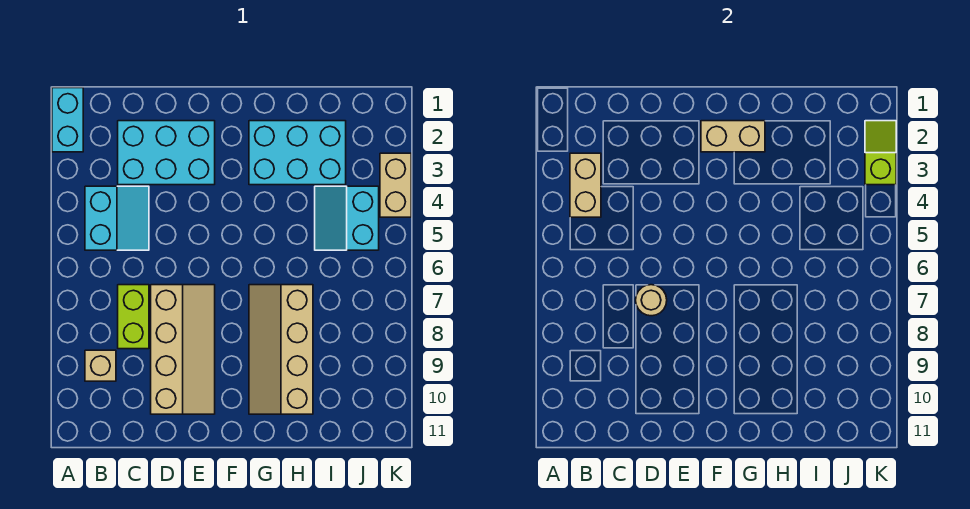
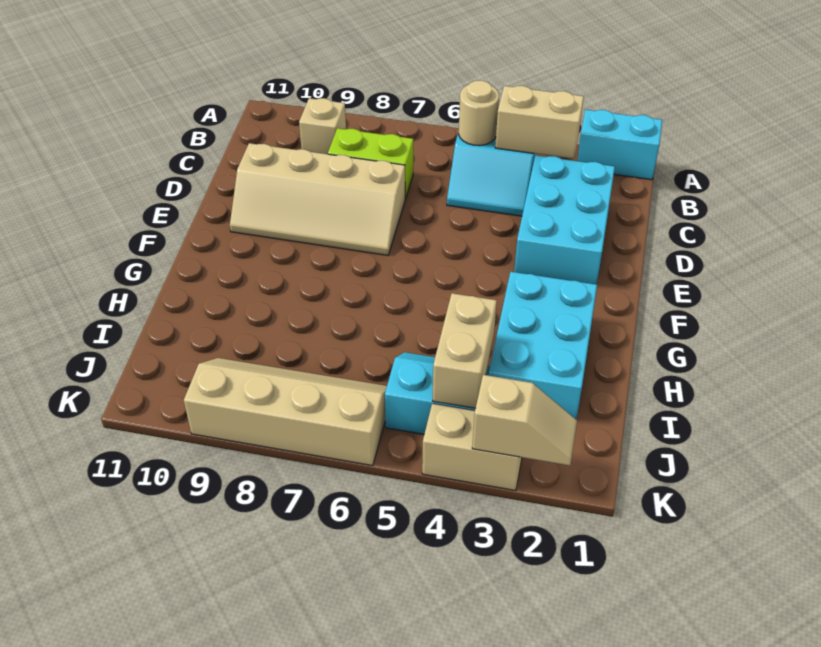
tan round brick D7 level 2 -> tan round brick B5 level 2
tan brick F2:G2 level 2 -> tan brick I4:J4 level 2
tan slope G7:H10 level 1 top H -> tan slope J6:K9 level 1 top K
lime slope K2:K3 level 2 top 3 -> tan slope K2:K3 level 2 top 3

